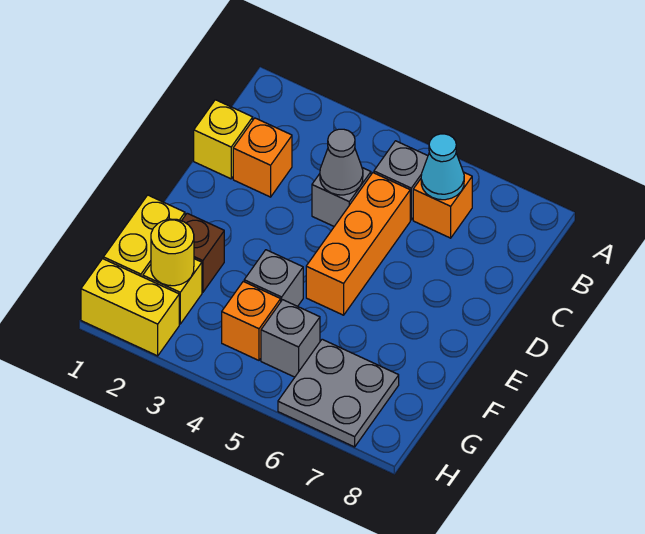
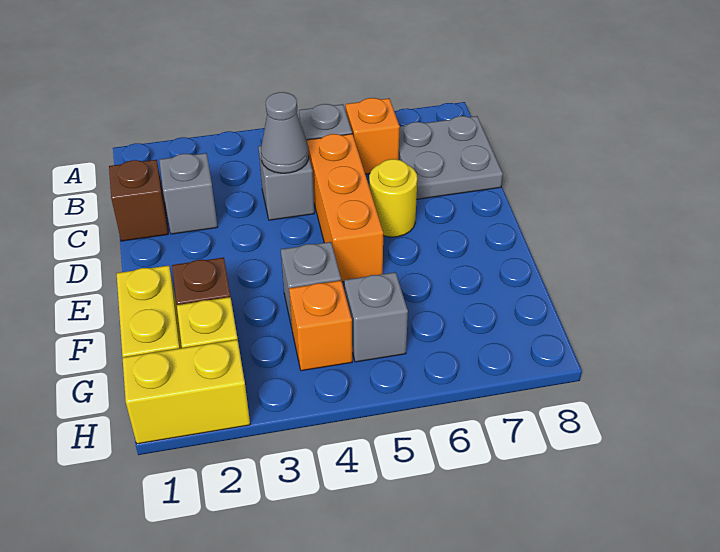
cyan cone B6 level 2 -> none
yellow brick C1 level 1 -> brown brick C1 level 1
orange brick C2 level 1 -> grey brick C2 level 1
yellow round brick G2 level 2 -> yellow round brick D6 level 1
grey plate G6:H7 level 1 -> grey plate B7:C8 level 1

